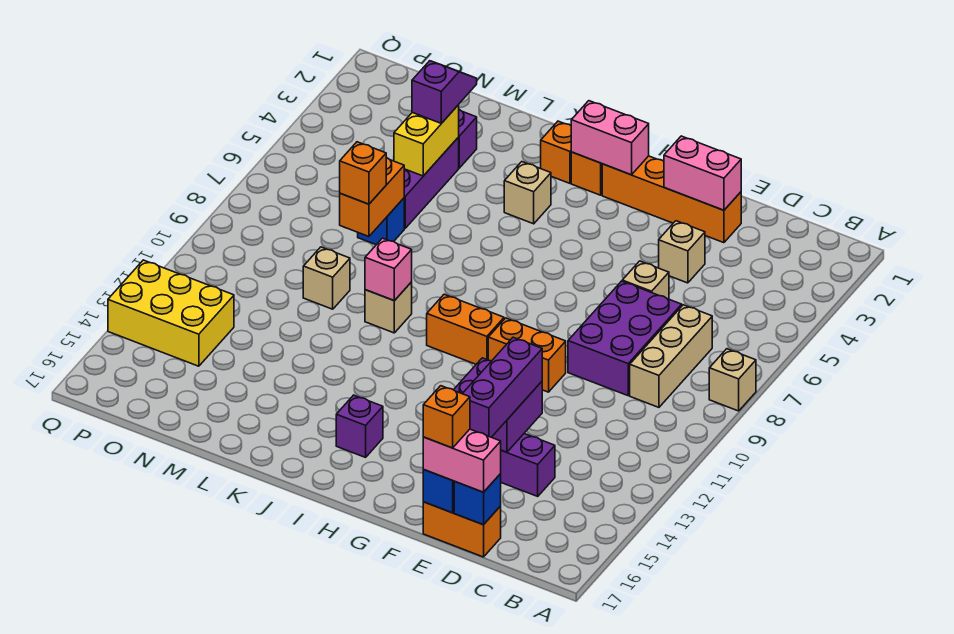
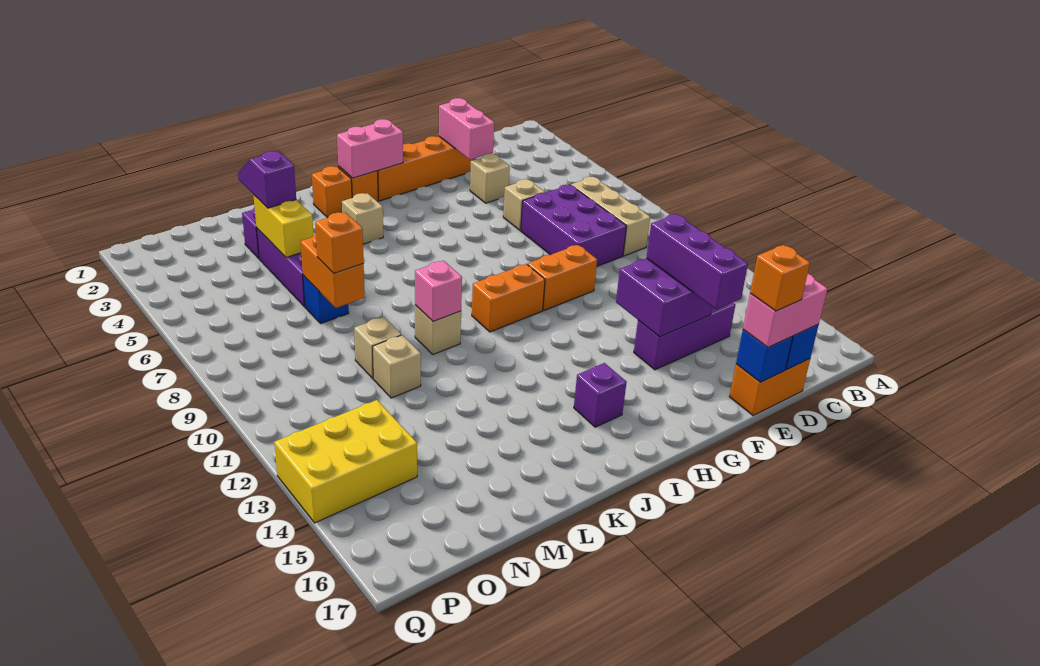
tan brick A8 level 1 -> tan brick M11 level 1
pink brick E2:F2 level 2 -> pink brick E2:E3 level 2

